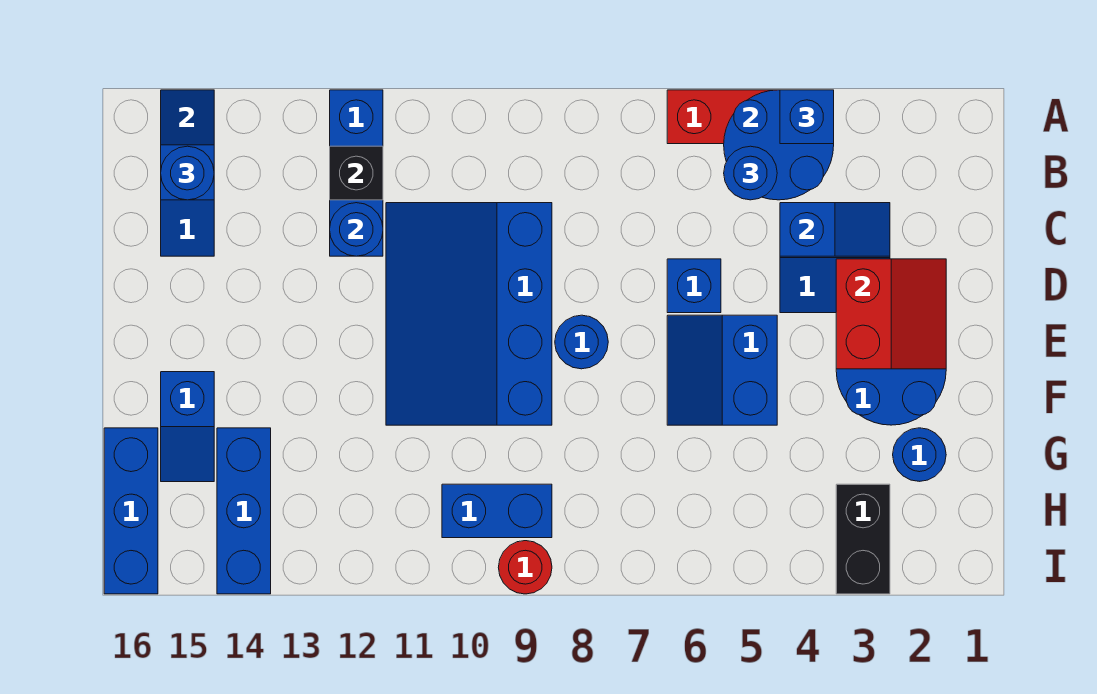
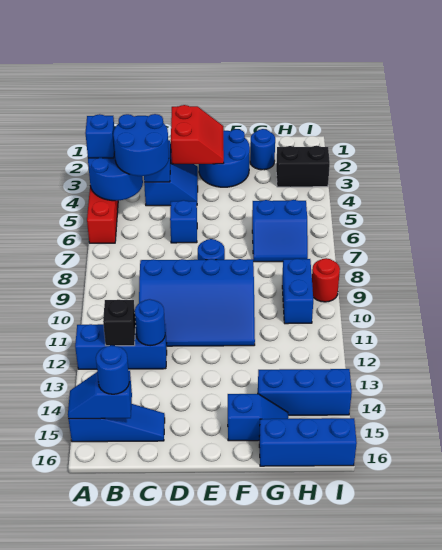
blue round brick B5 level 3 -> blue round brick B4:C5 level 3
red slope D2:E3 level 2 top 3 -> red slope D2:E3 level 2 top D
blue slope E5:F6 level 1 top 5 -> blue slope G6:H7 level 1 top 6

